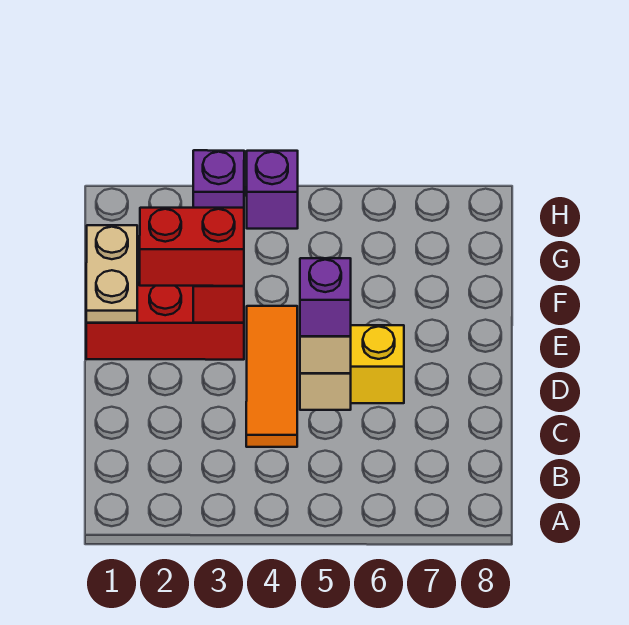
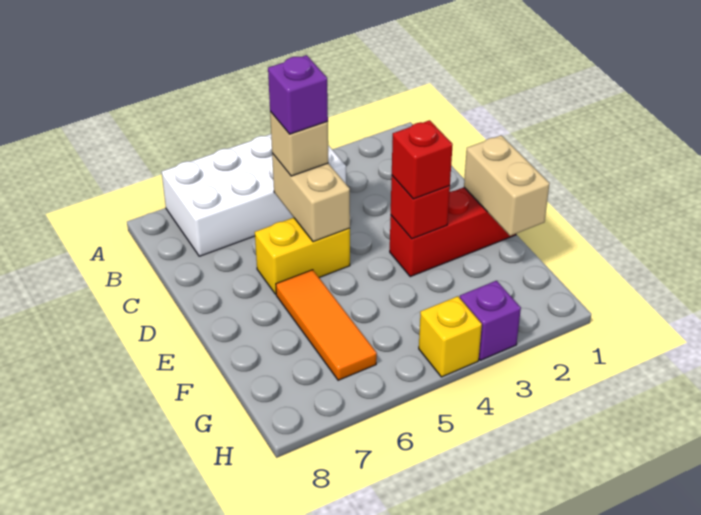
none -> white brick A4:B7 level 1
orange tile C4:E4 level 1 -> orange tile E6:G6 level 1
tan plate E1:F1 level 2 -> tan brick E1:F1 level 2
red brick E2:E3 level 3 -> red brick E3 level 3
purple brick H4 level 1 -> yellow brick H4 level 1

